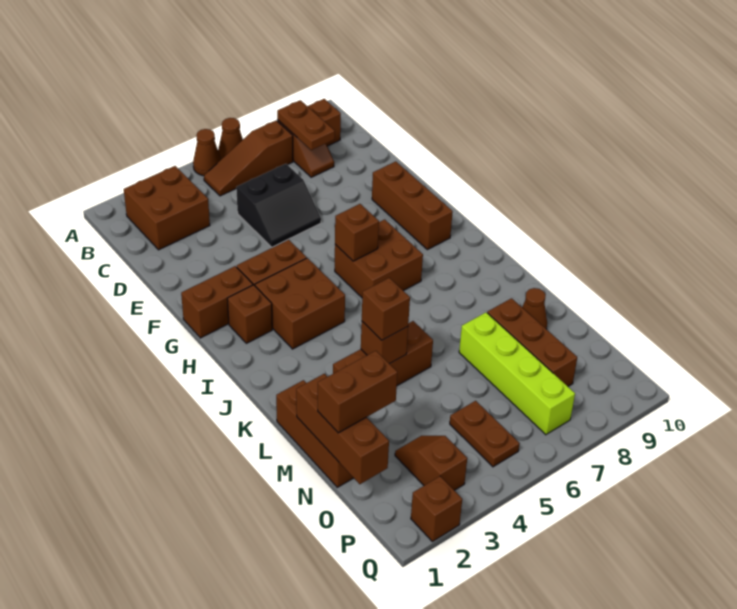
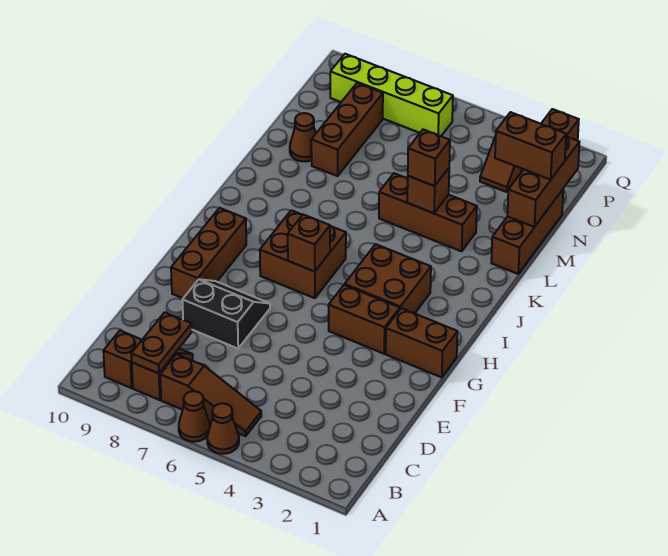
brown brick B2:C3 level 1 -> none
black slope D5:E6 level 1 top D -> black slope E7:F8 level 1 top E
brown brick H2 level 1 -> none
lime brick M7:P7 level 1 -> lime brick P6:P9 level 1
brown plate O5:P5 level 1 -> none

